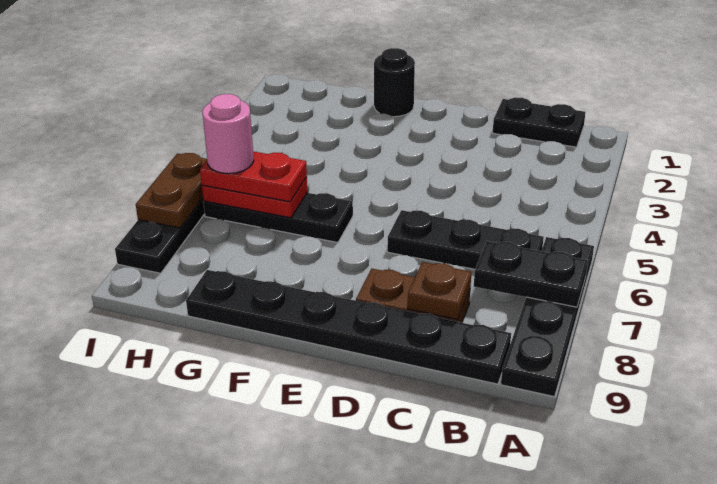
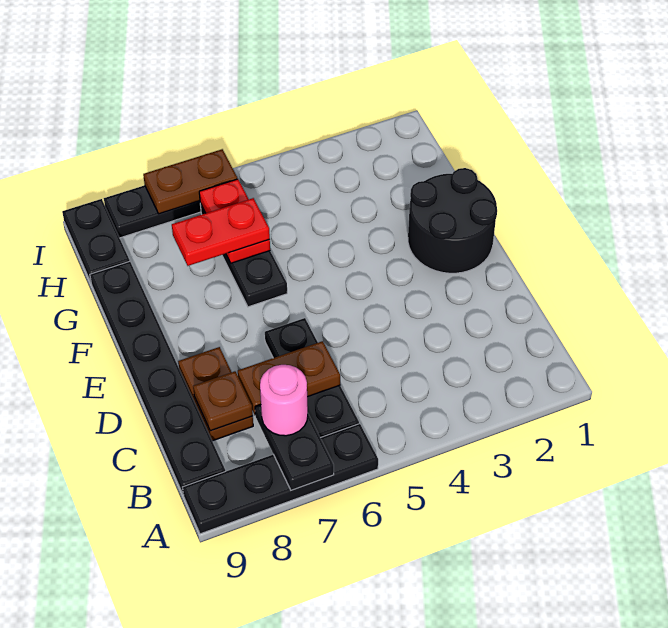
black plate B1:C1 level 1 -> black plate H9:I9 level 1
none -> brown plate C6:C7 level 2
black round brick F1 level 1 -> black round brick E1:F2 level 1
red plate G6:H6 level 3 -> red plate G6:G7 level 3
pink round brick H6 level 4 -> pink round brick B7 level 3

